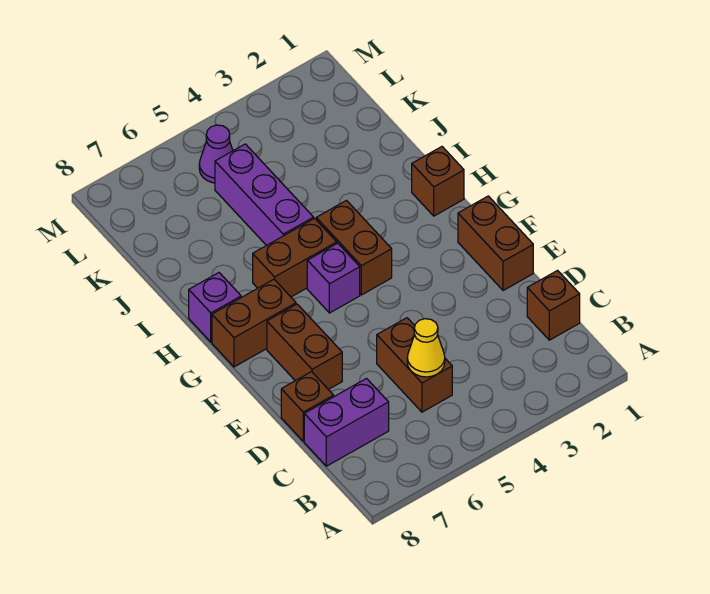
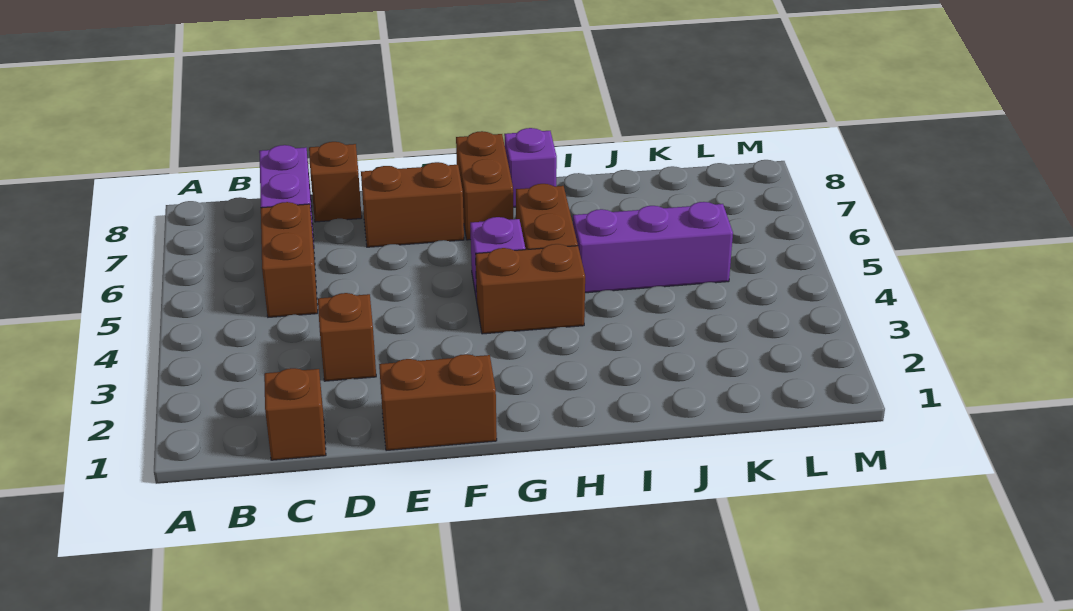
brown brick C5:D5 level 1 -> brown brick C5:C6 level 1
yellow cone C5 level 2 -> none
brown brick H1 level 1 -> brown brick D3 level 1
purple cone L5 level 1 -> none

